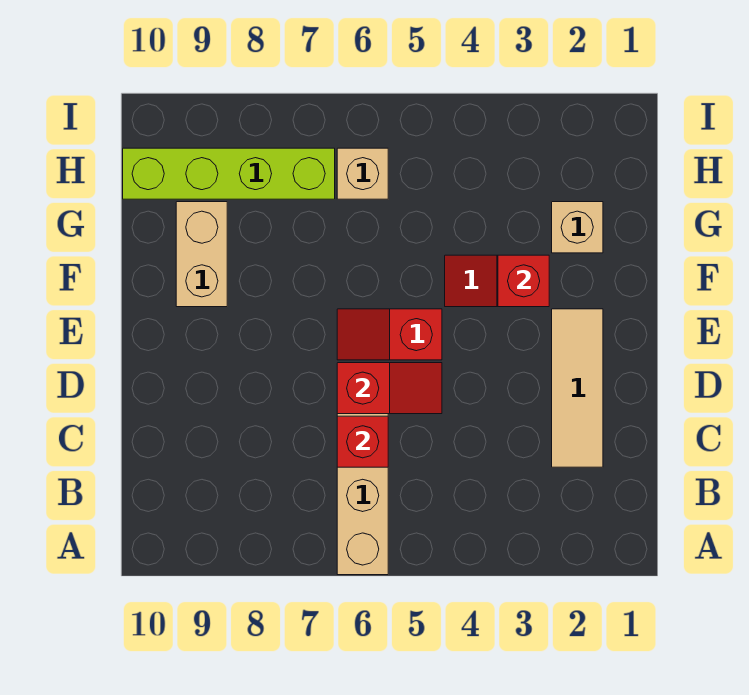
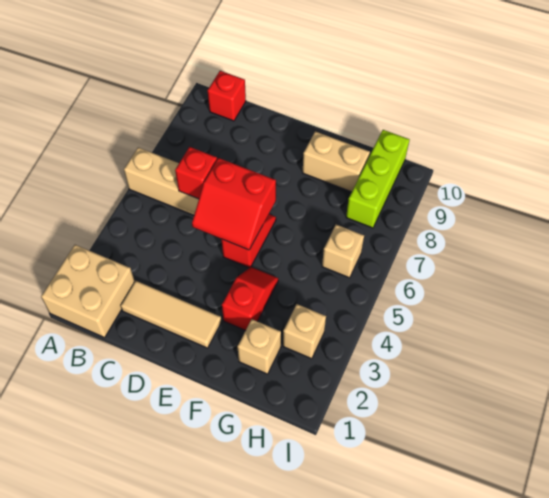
none -> tan brick A1:B2 level 1
red slope D5:D6 level 2 top 6 -> red slope D5:E6 level 2 top 6
red brick F3 level 2 -> red brick B10 level 1
none -> tan brick H3 level 1
lime brick H7:H10 level 1 -> lime brick H8:H10 level 1

